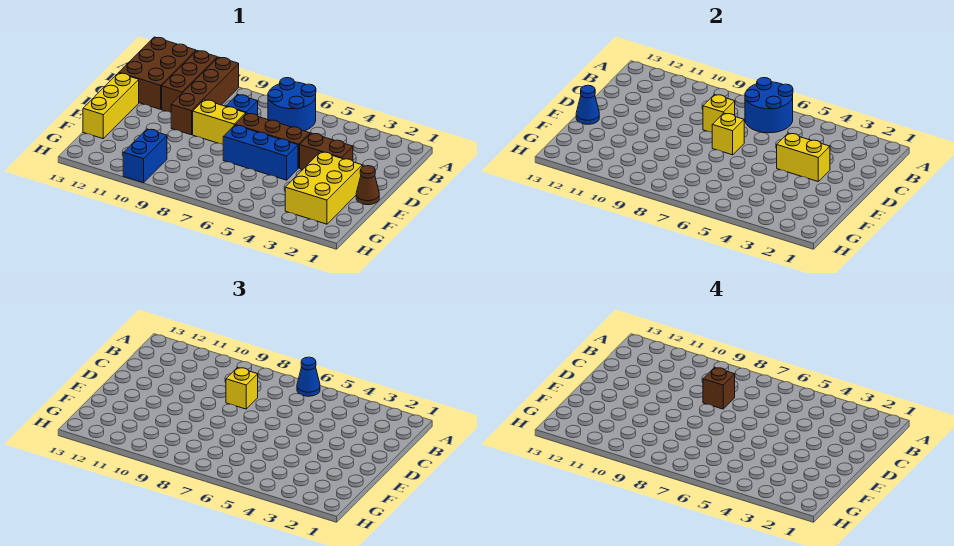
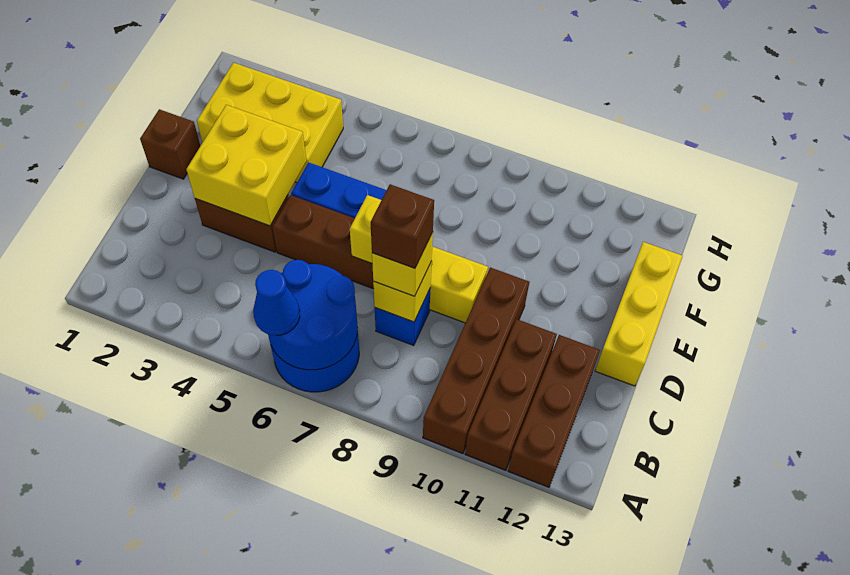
brown brick A12:C13 level 1 -> brown brick A12:C12 level 1
yellow brick D3:D4 level 2 -> yellow brick D3:E4 level 2
brown cone E1 level 1 -> brown brick E1 level 1
yellow brick E2:G3 level 1 -> yellow brick F2:G4 level 1
blue cone E13 level 2 -> none
blue brick G10:H10 level 1 -> none

